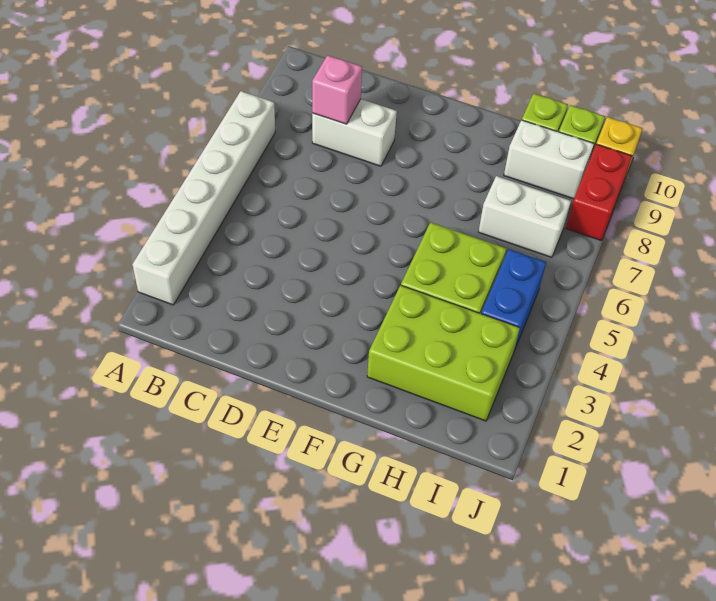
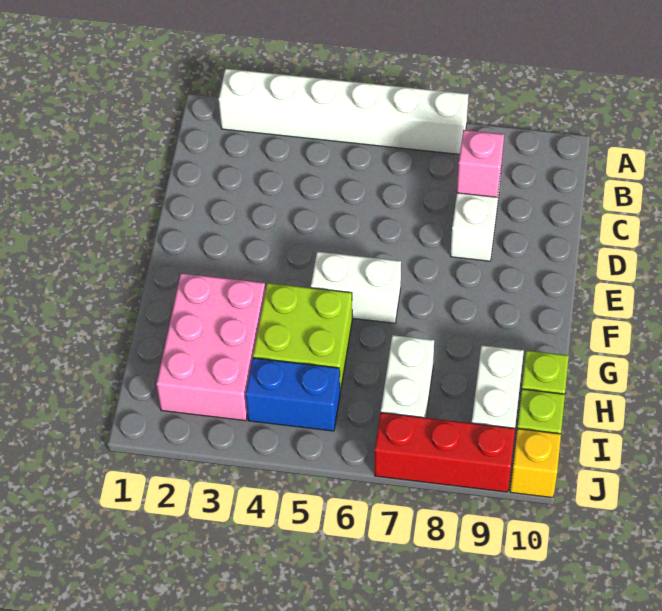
none -> white brick F5:F6 level 1
lime brick G2:I3 level 1 -> pink brick G2:I3 level 1
red brick J8:J9 level 1 -> red brick J7:J9 level 1

